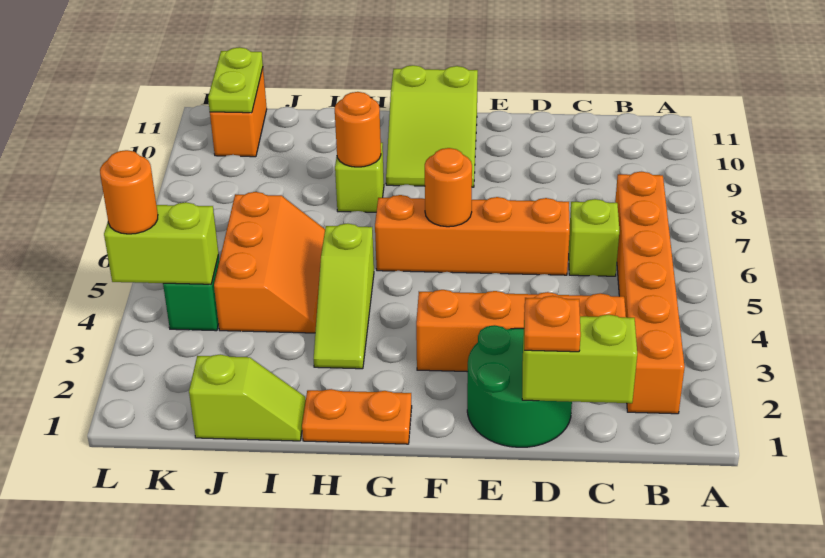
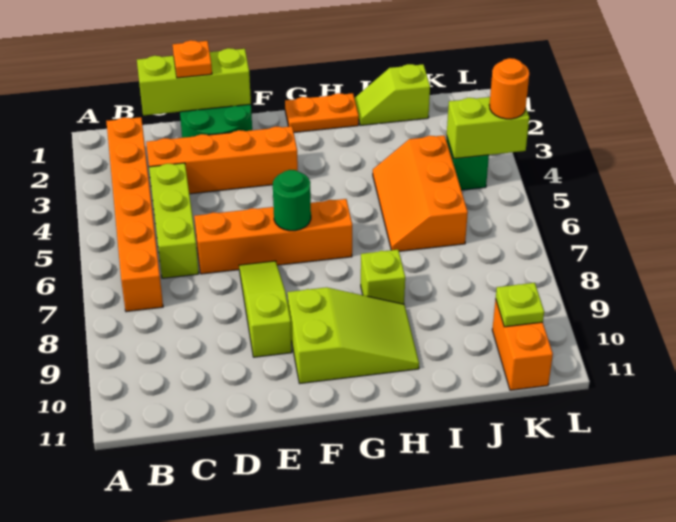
lime brick C1:D1 level 2 -> lime brick C1:E1 level 2
lime brick C6 level 1 -> lime brick C4:C6 level 1
orange round brick F6 level 2 -> green round brick F6 level 2
lime slope F9:G11 level 1 top 11 -> lime slope F9:H10 level 1 top F
lime slope H3:H5 level 1 top 5 -> lime slope E7:E9 level 1 top 9
orange round brick H8 level 2 -> none
lime plate K10:K11 level 2 -> lime plate K10 level 2

